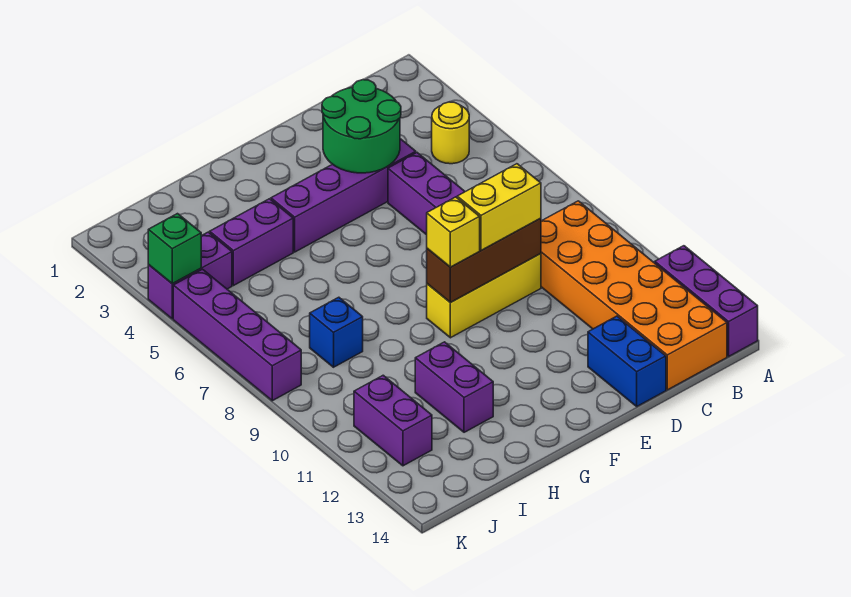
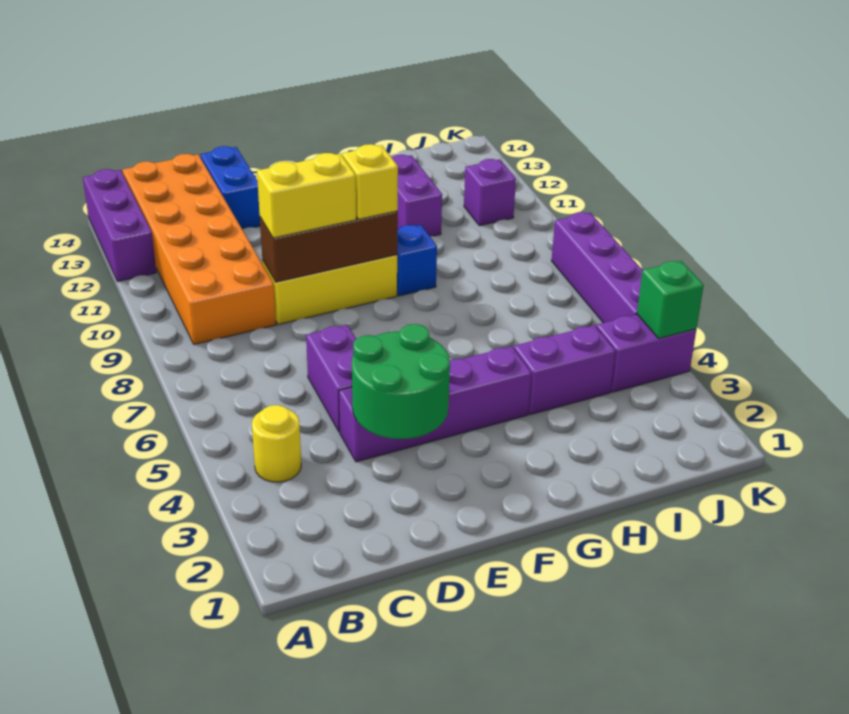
blue brick I8 level 1 -> blue brick G9 level 1
purple brick J11:J12 level 1 -> purple brick J11 level 1

